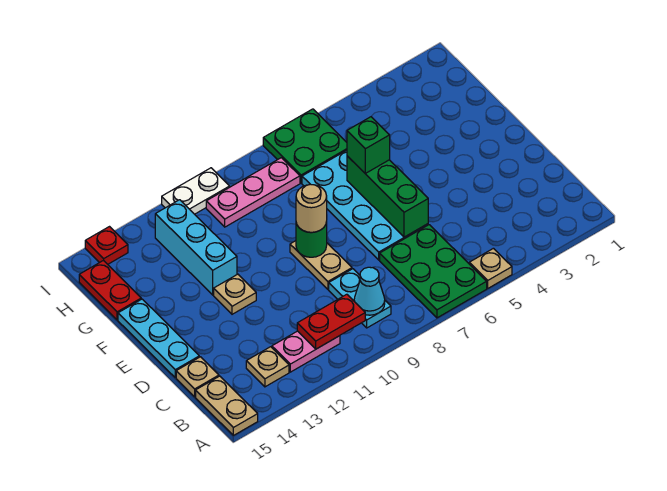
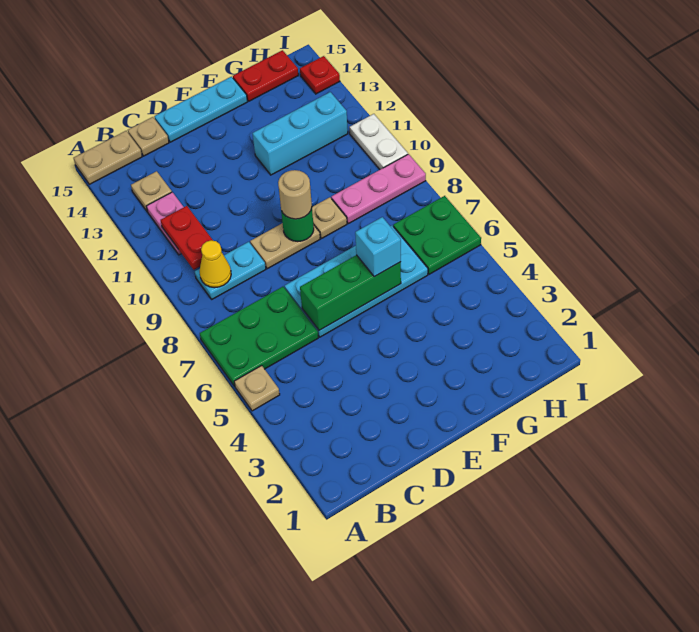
cyan cone B9 level 2 -> yellow cone B9 level 2
tan plate E12 level 1 -> tan plate F9 level 1
green brick F6 level 3 -> cyan brick F6 level 3
pink plate H8:H10 level 1 -> pink plate G9:I9 level 1

